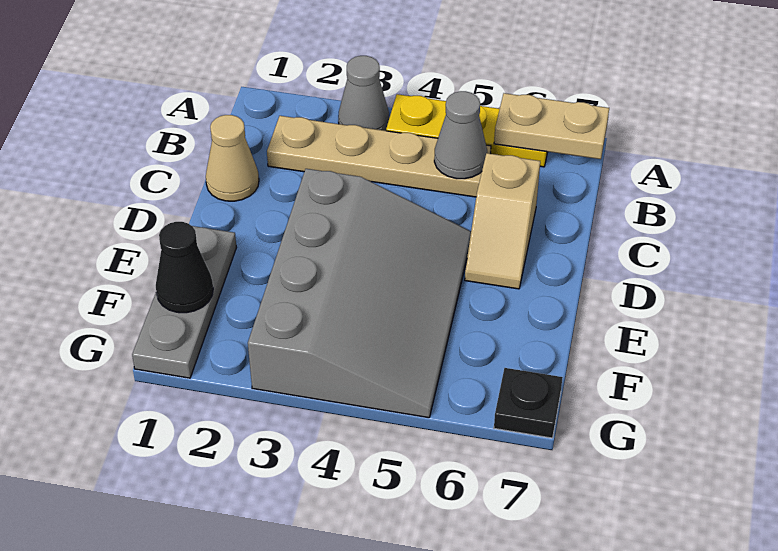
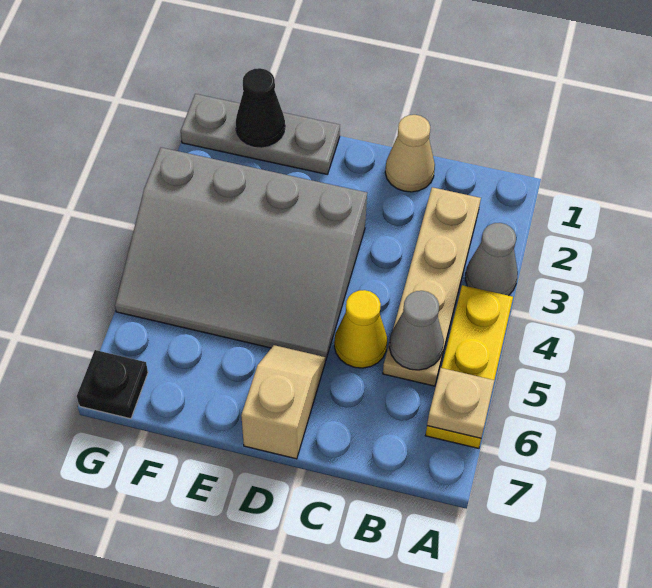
tan plate A6:A7 level 2 -> tan plate A6 level 2
none -> yellow cone C5 level 1
tan slope C6:D6 level 1 top C -> tan slope D6:D7 level 1 top 7

